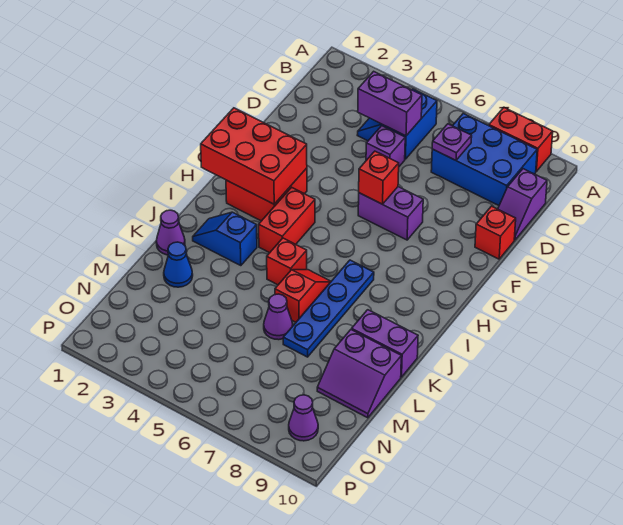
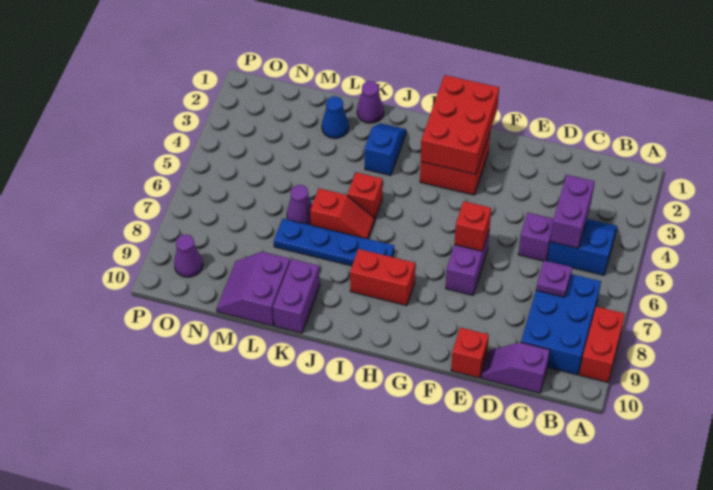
red brick H4:I4 level 1 -> red brick H8:I8 level 1

